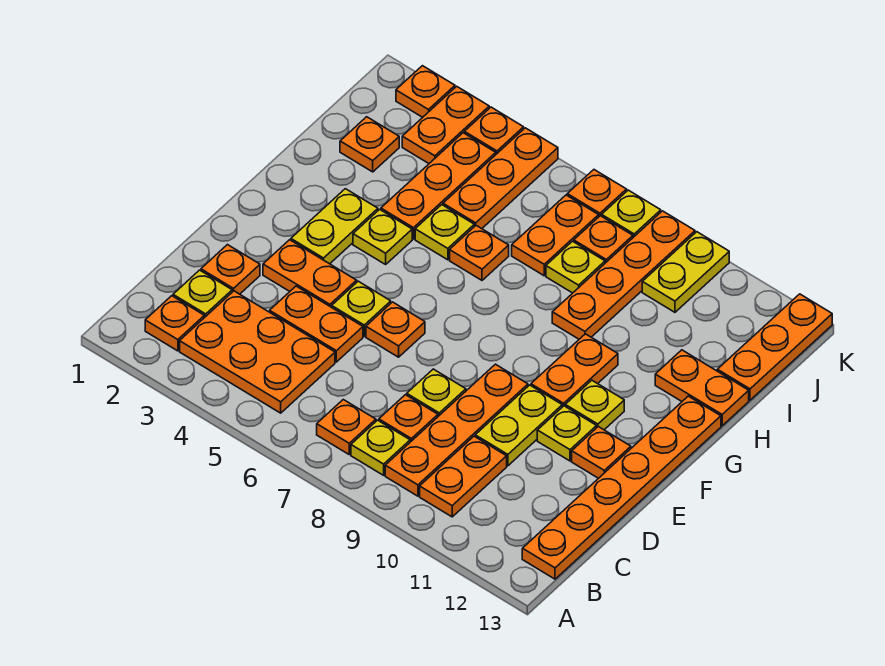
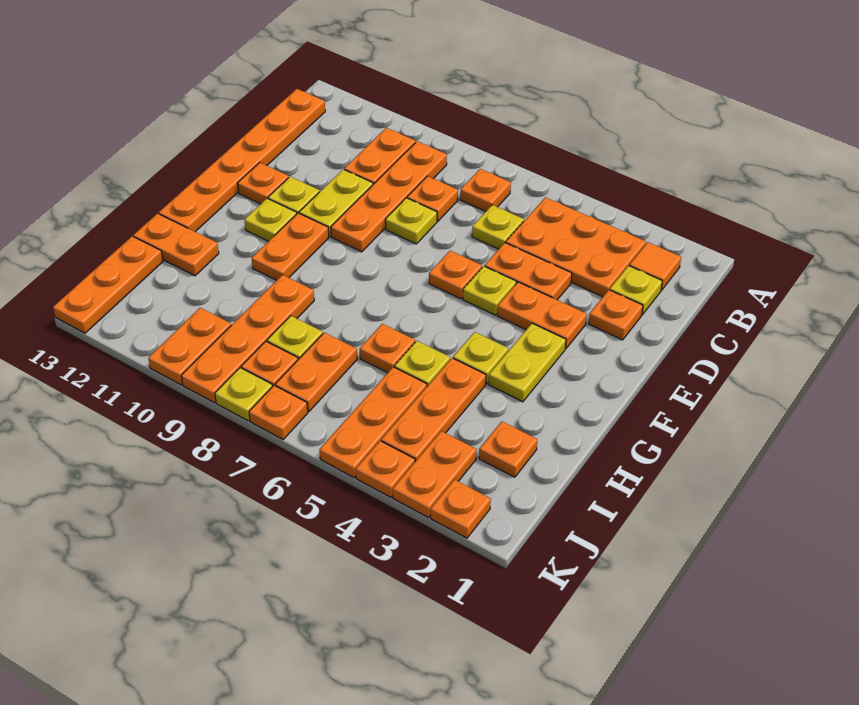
orange plate B2 level 1 -> orange tile B2 level 1
yellow plate B8 level 1 -> yellow plate C6 level 1
yellow plate J10:K10 level 1 -> orange plate J10:K10 level 1

